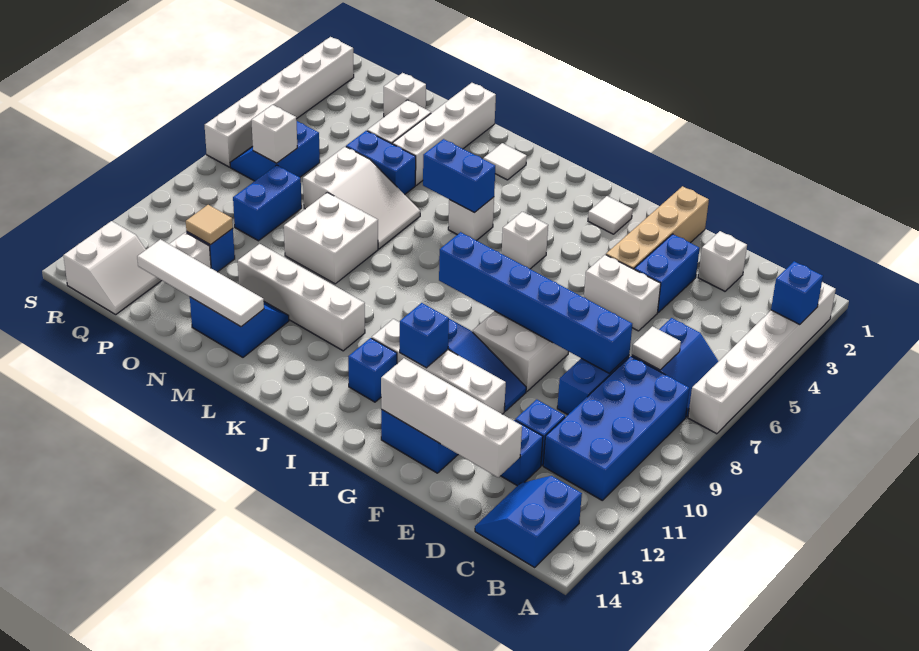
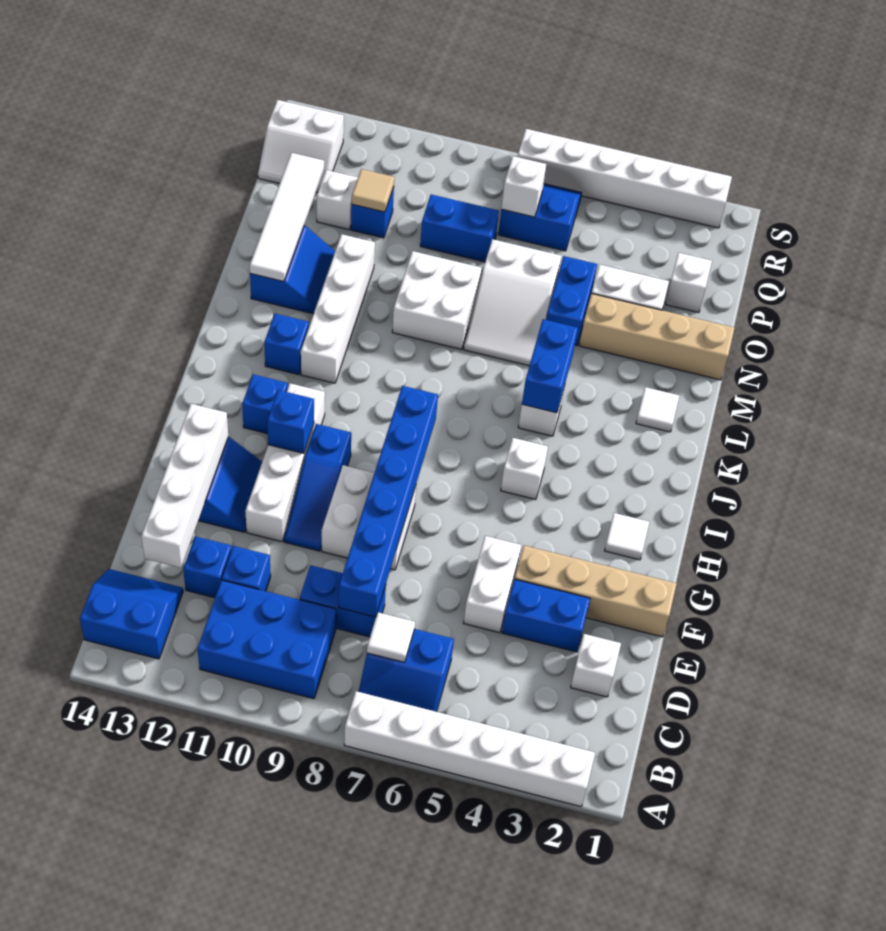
blue brick A3 level 2 -> blue brick K12 level 1
blue brick B8:C11 level 1 -> blue brick B9:C11 level 1
white brick N1:N4 level 1 -> tan brick N1:N4 level 1

